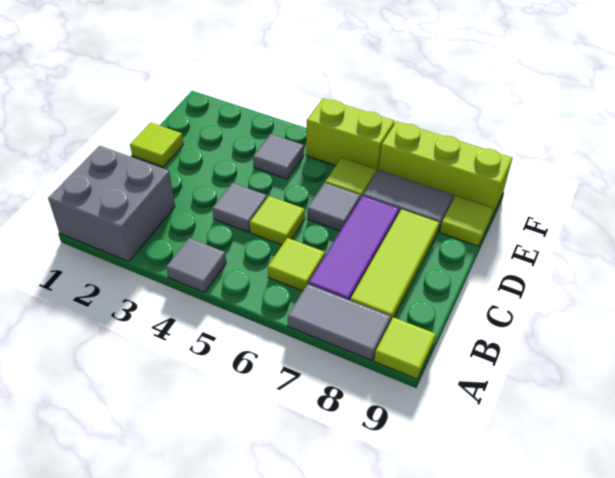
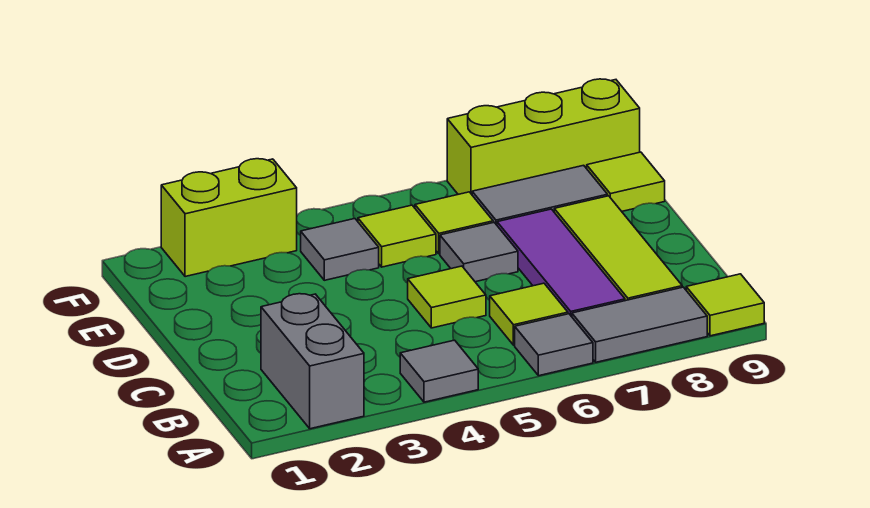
grey brick A1:B2 level 1 -> grey brick A2:B2 level 1
grey tile C4 level 1 -> grey tile A6 level 1
lime tile D1 level 1 -> lime tile E5 level 1
lime brick F5:F6 level 1 -> lime brick F2:F3 level 1

